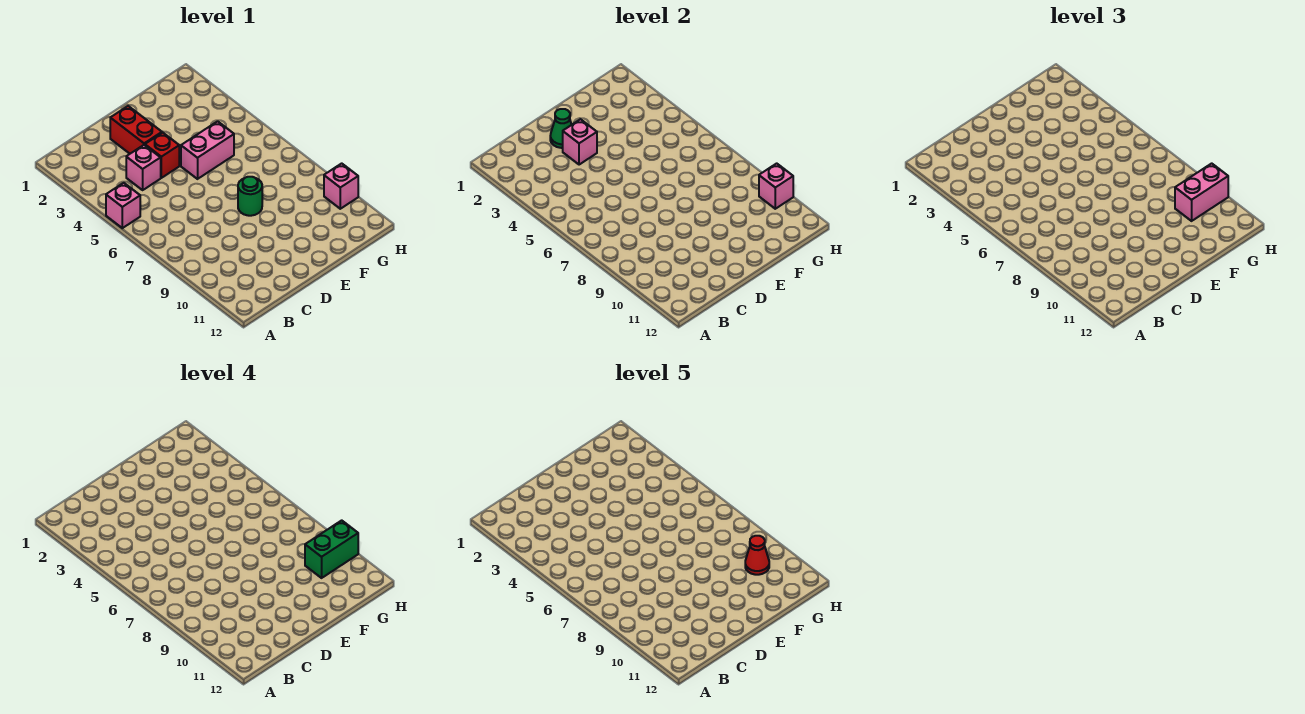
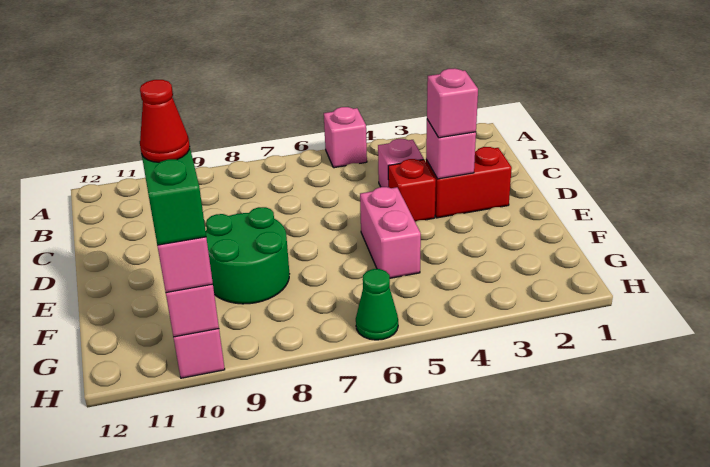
green cone D2 level 2 -> green cone H6 level 1
none -> pink brick D3 level 3
green round brick E8 level 1 -> green round brick E8:F9 level 1

